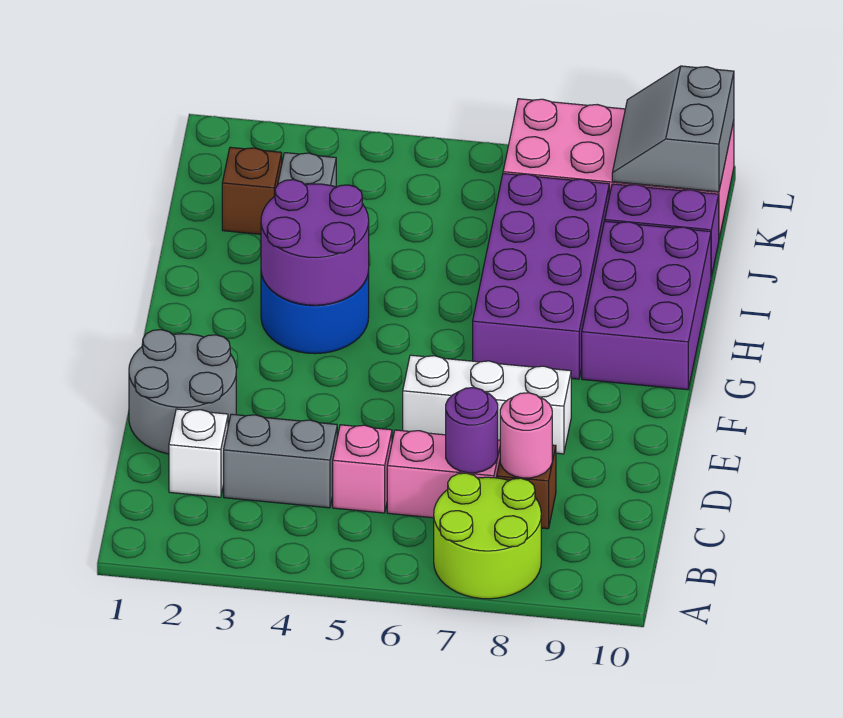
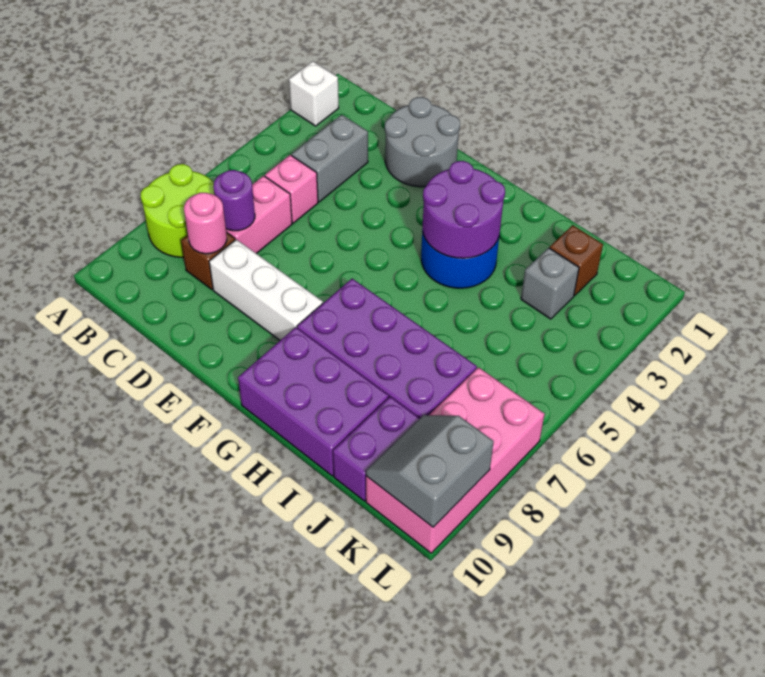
white brick C2 level 1 -> white brick A2 level 1
white brick E6:E8 level 1 -> white brick D8:F8 level 1
grey slope K9:L10 level 2 top 10 -> grey slope K9:L10 level 2 top L

